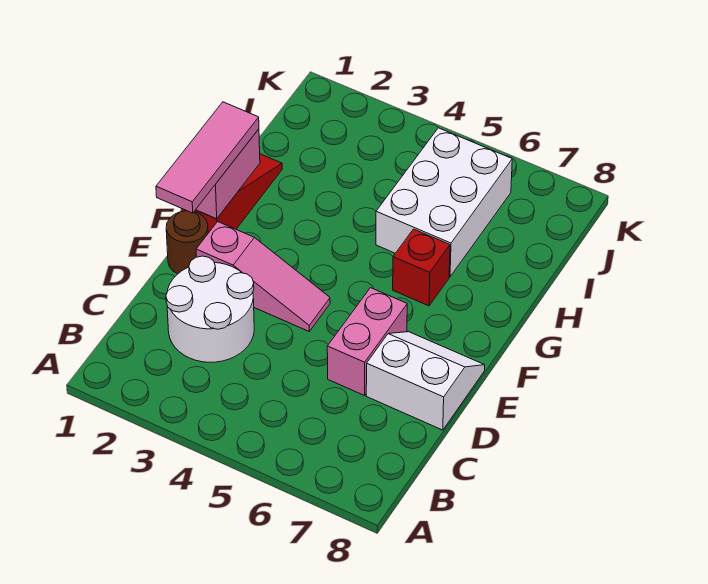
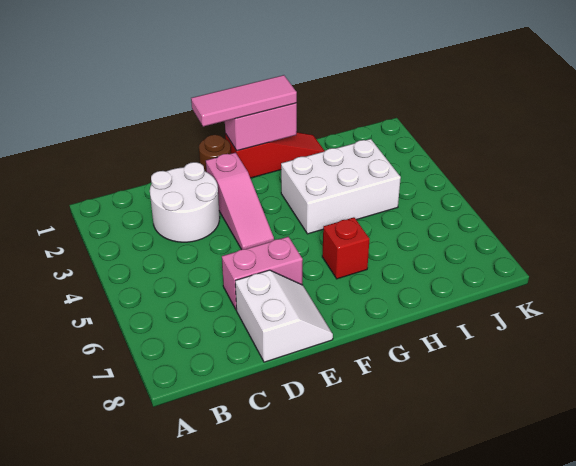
white brick H5:J6 level 1 -> white brick G3:I4 level 1

